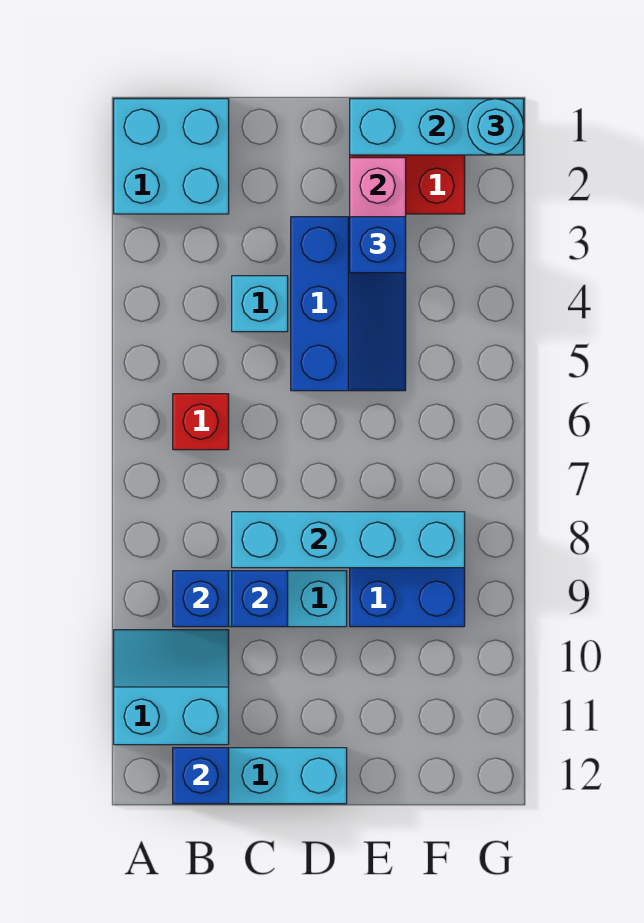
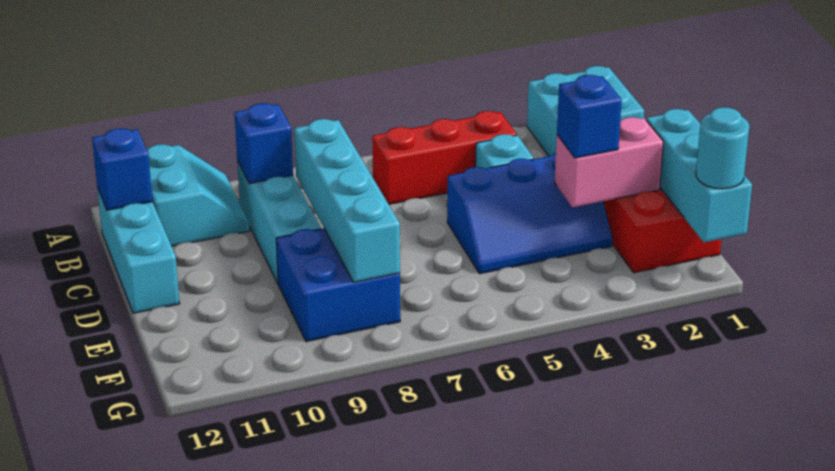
red brick B6 level 1 -> red brick B4:B6 level 1
blue brick C9 level 2 -> none

